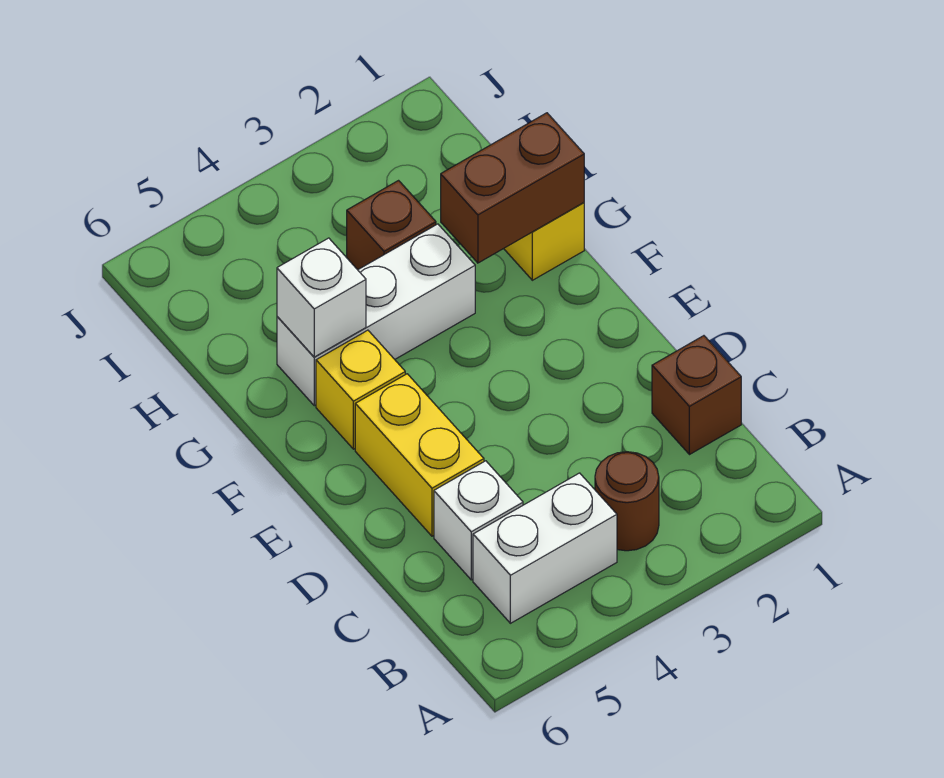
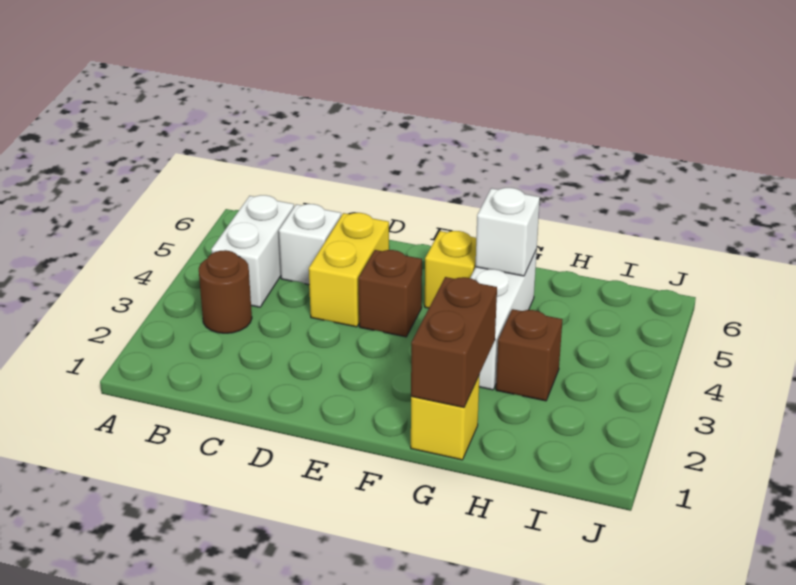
brown brick C1 level 1 -> brown brick E4 level 1
yellow brick D5:E5 level 1 -> yellow brick D4:D5 level 1

